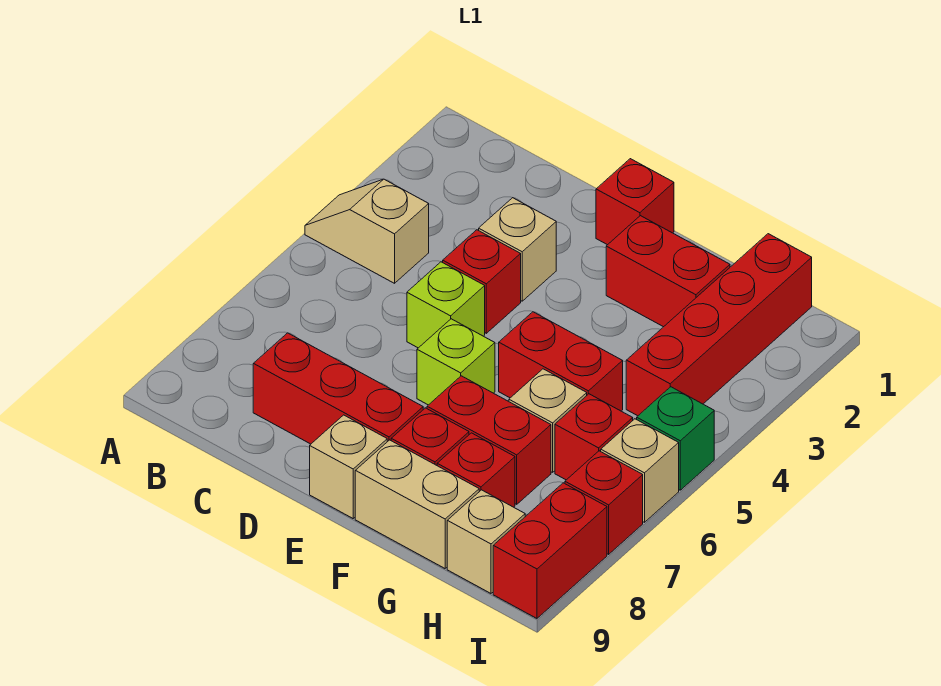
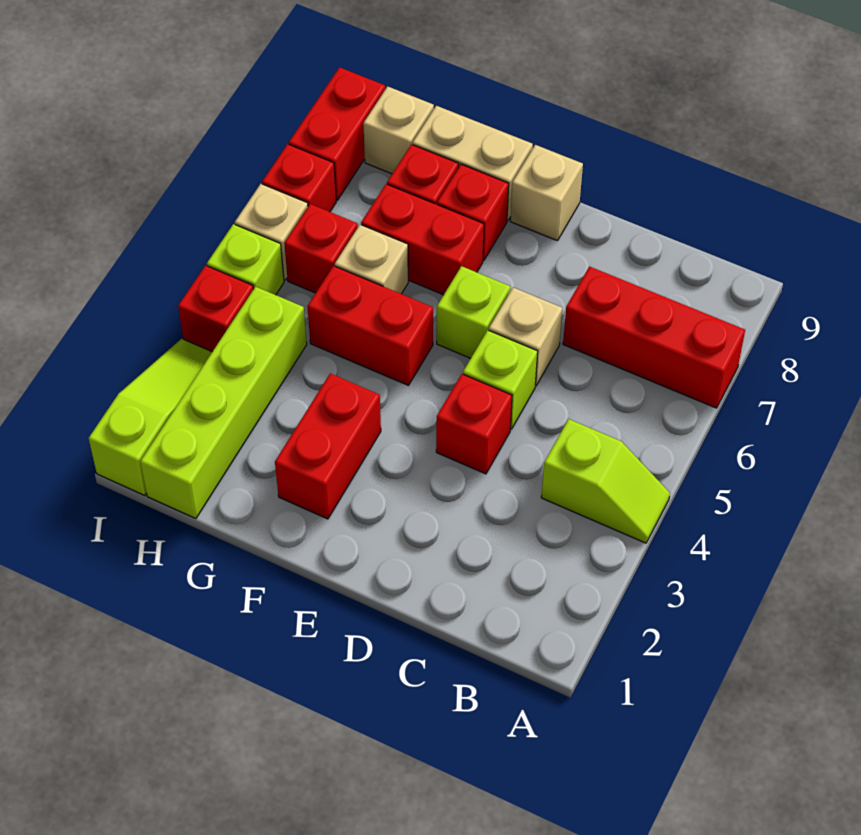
tan slope A4:B4 level 1 top B -> lime slope A4:B4 level 1 top B
red brick C8:E8 level 1 -> red brick A7:C7 level 1
tan brick D3 level 1 -> tan brick D6 level 1
red brick E1 level 1 -> red brick I4 level 1
red brick F2:G2 level 1 -> red brick F2:F3 level 1
red brick H1:H4 level 1 -> lime brick H1:H4 level 1
none -> lime slope I1:I3 level 1 top 1
green brick I5 level 1 -> lime brick I5 level 1

